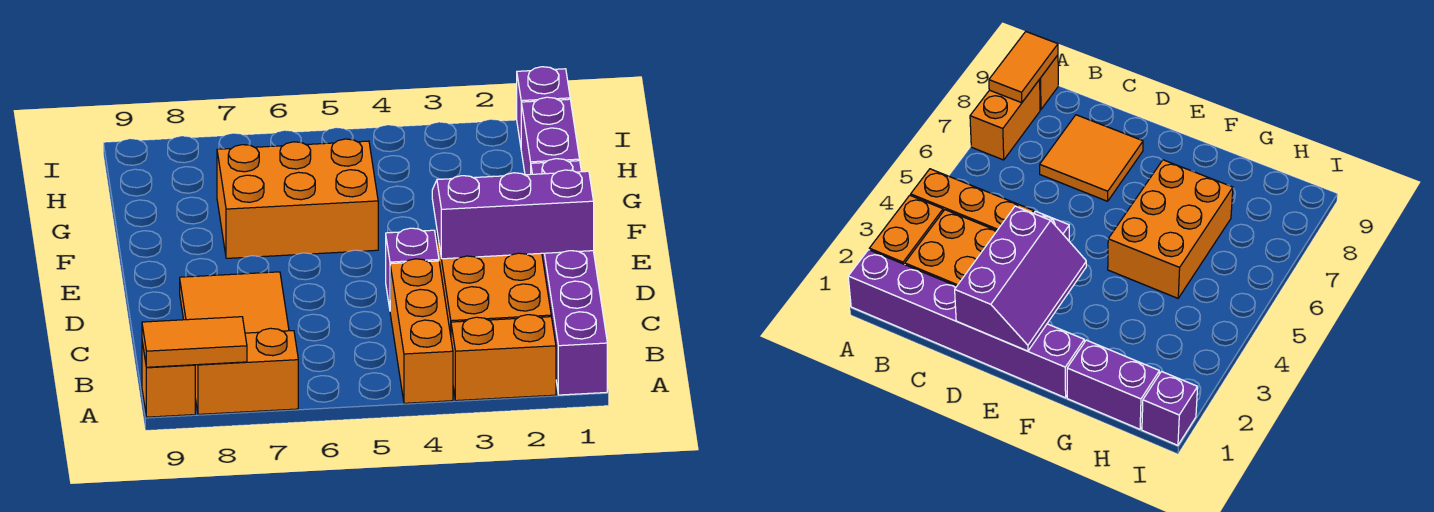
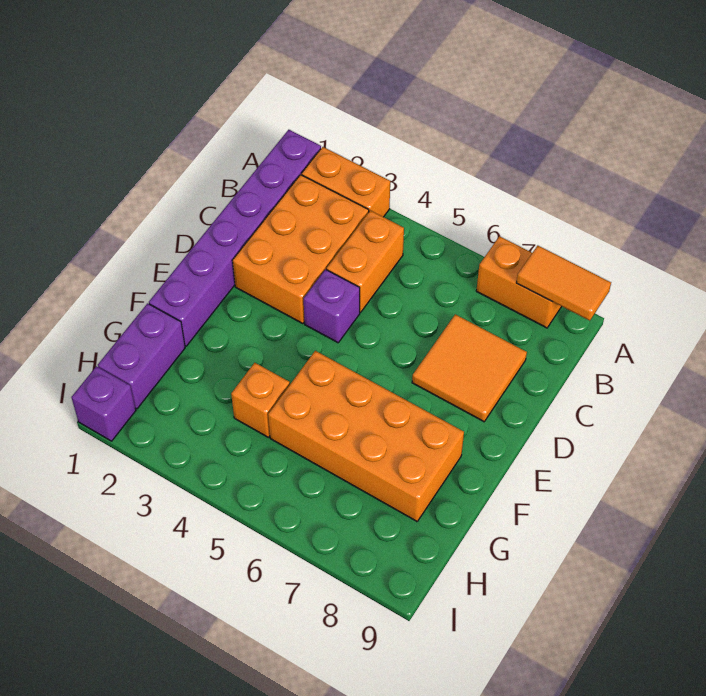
orange brick A4:C4 level 1 -> orange brick B4:C4 level 1
orange brick A9 level 1 -> orange brick G4 level 1
purple slope D1:E3 level 2 top D -> none
orange brick F5:G7 level 1 -> orange brick F5:G8 level 1

